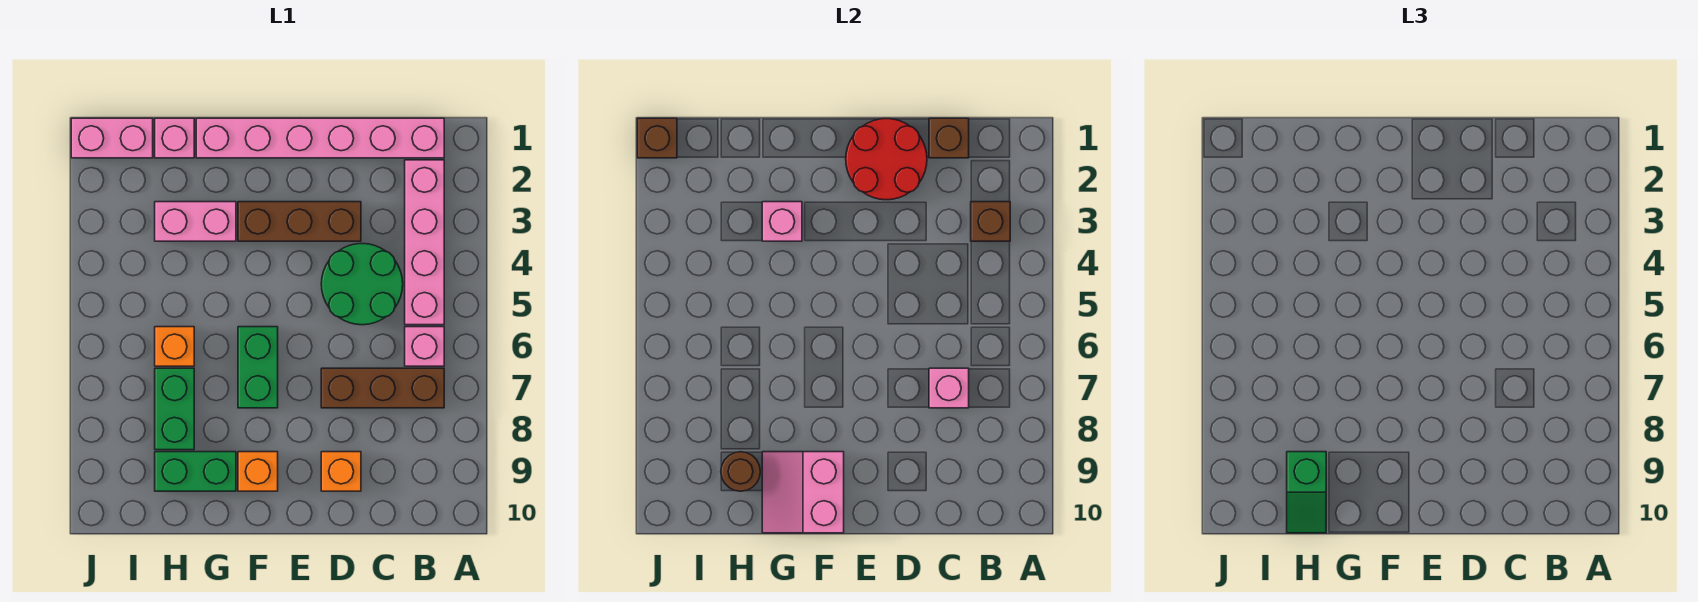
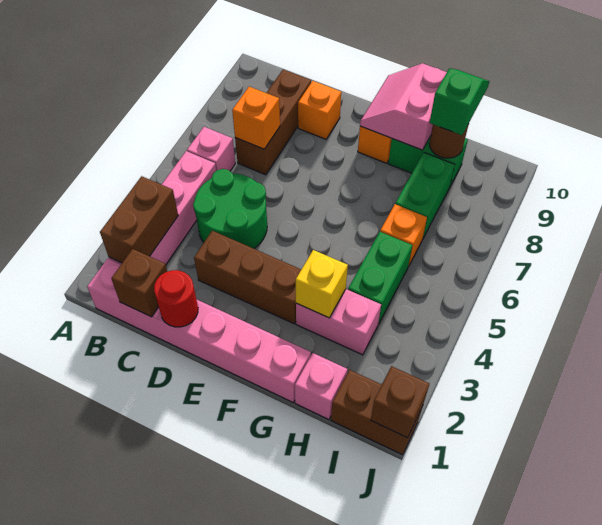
brown brick B3 level 2 -> brown brick B2:B3 level 2
brown brick B7:D7 level 1 -> brown brick C7:C9 level 1
pink brick C7 level 2 -> orange brick C7 level 2
red round brick D1:E2 level 2 -> red round brick D1 level 2
green brick F6:F7 level 1 -> green brick H4:H5 level 1
pink slope F9:G10 level 2 top F -> pink slope F9:G10 level 2 top G
pink brick G3 level 2 -> yellow brick G3 level 2
pink brick I1:J1 level 1 -> brown brick I1:J1 level 1

